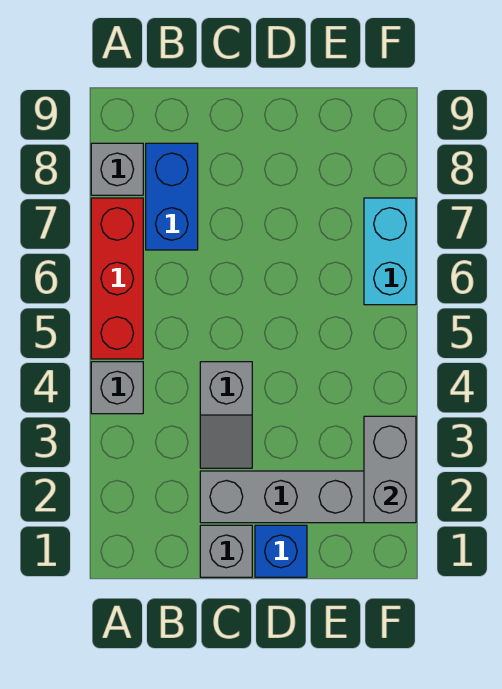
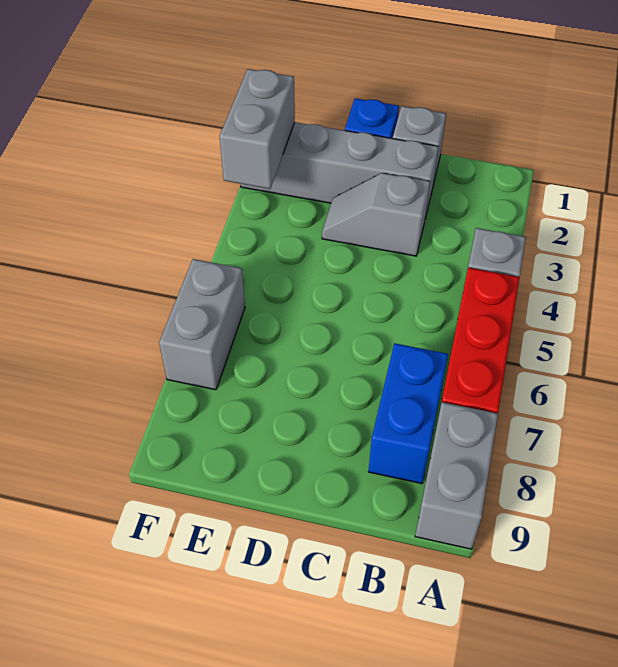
grey brick A8 level 1 -> grey brick A8:A9 level 1
grey slope C3:C4 level 1 top 4 -> grey slope C3:D3 level 1 top C
cyan brick F6:F7 level 1 -> grey brick F6:F7 level 1

